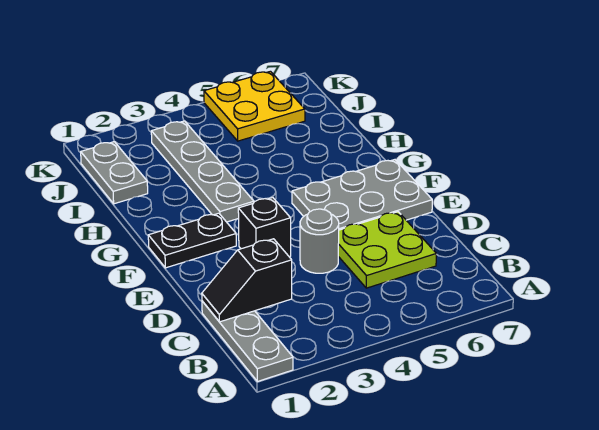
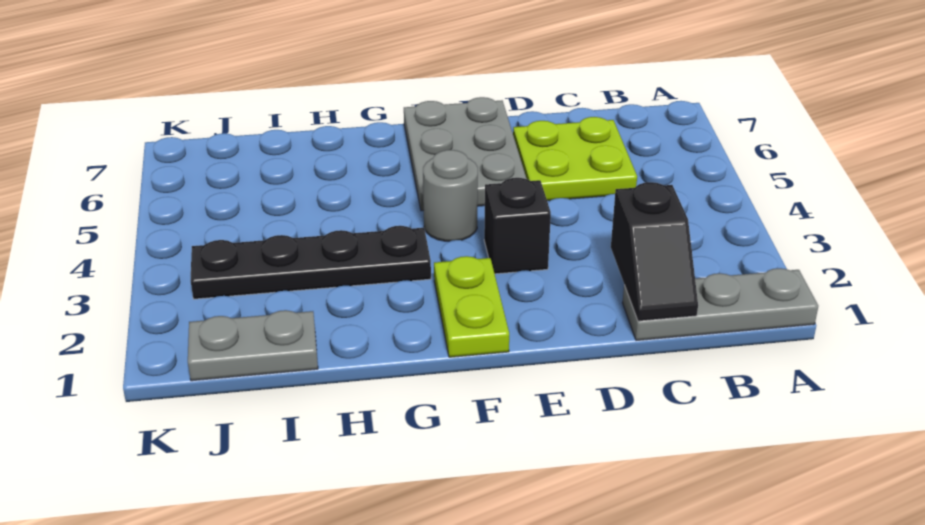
grey round brick D4 level 1 -> grey round brick F4 level 1
black plate F1:F2 level 1 -> lime plate F1:F2 level 1
grey plate G3:J3 level 1 -> black plate G3:J3 level 1
yellow plate J5:K6 level 1 -> none

